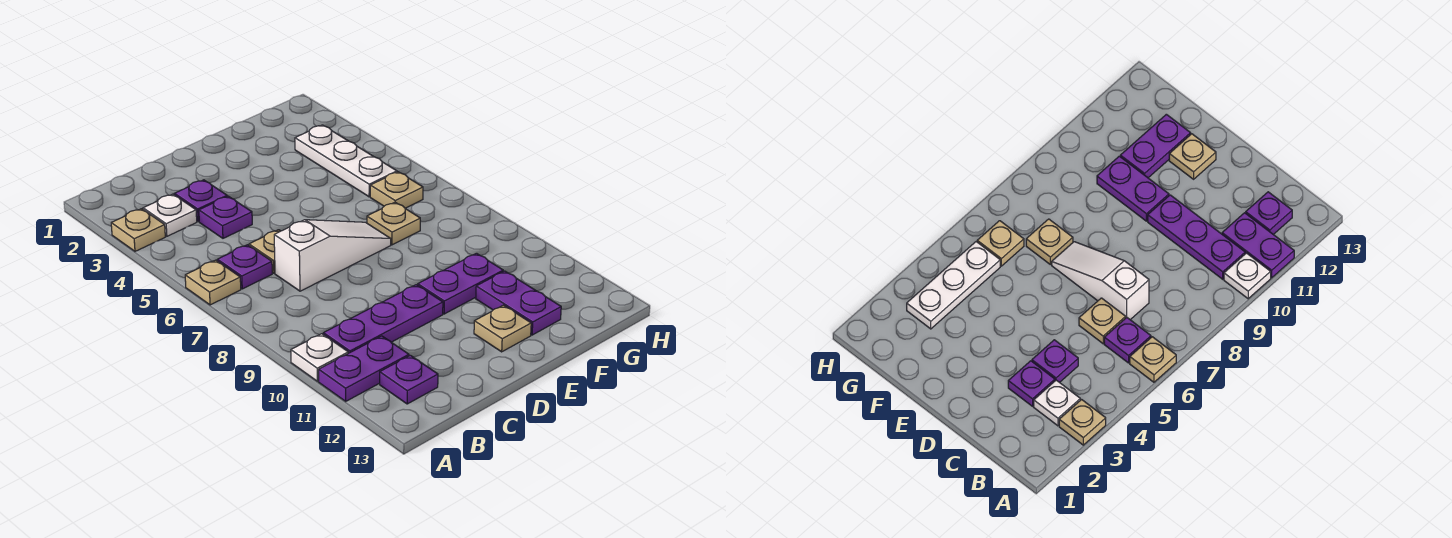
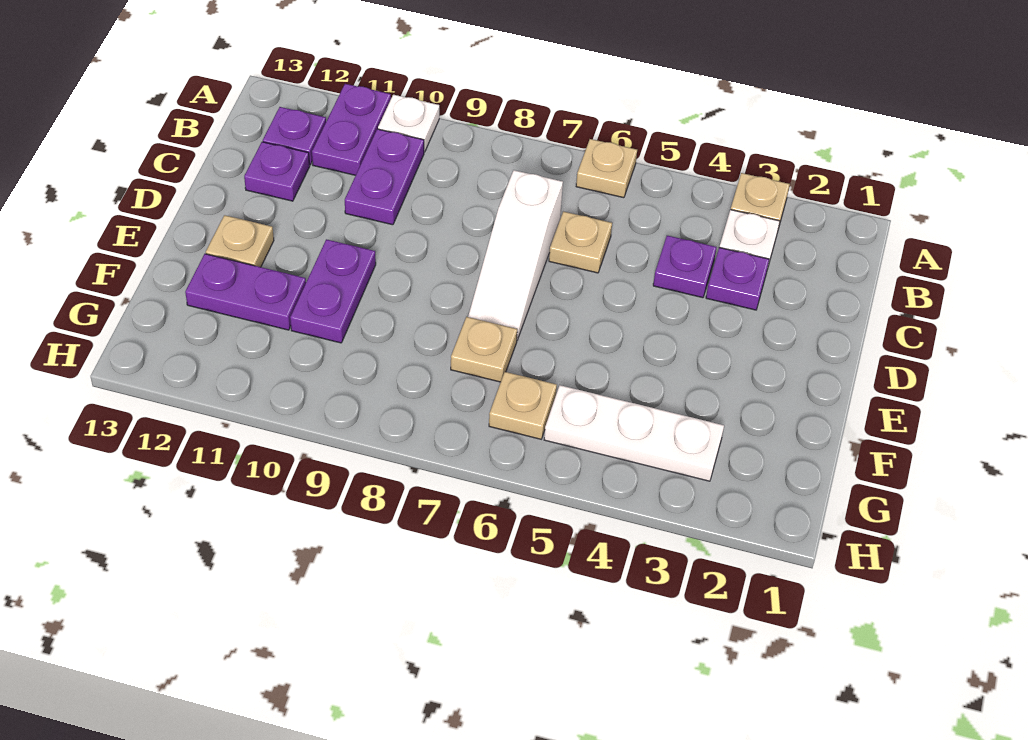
purple plate B6 level 1 -> purple plate C12 level 1
purple plate B10:D10 level 1 -> purple plate B10:C10 level 1

